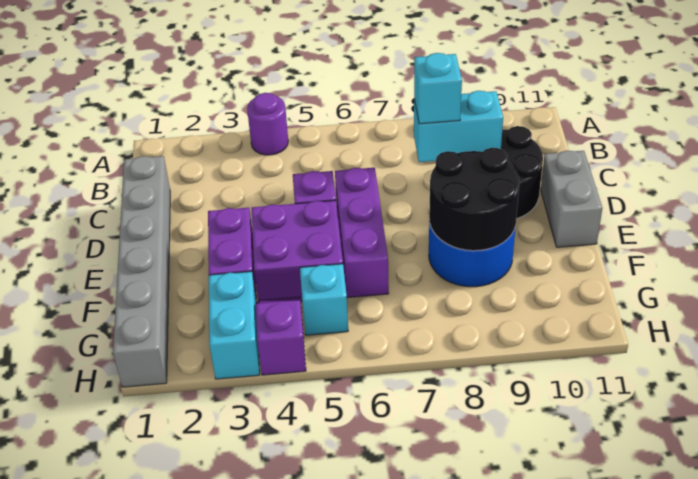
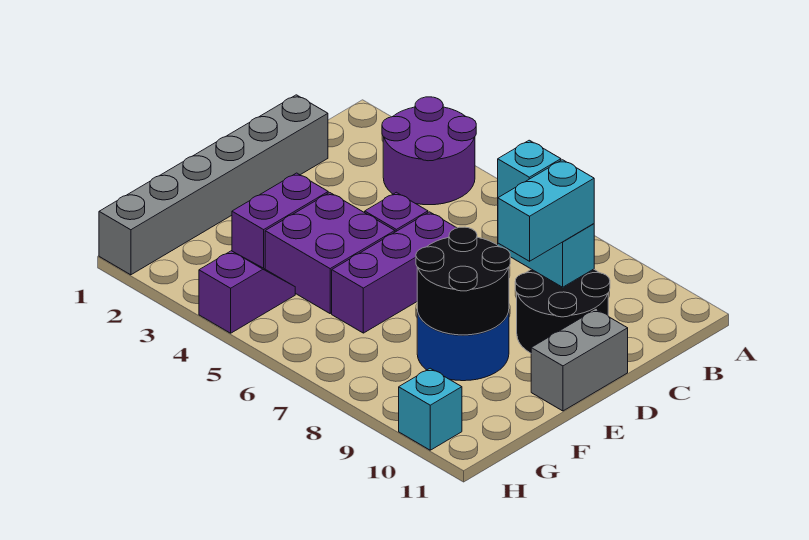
purple round brick A4 level 1 -> purple round brick A3:B4 level 1
cyan brick G3:H3 level 1 -> cyan brick C9:D9 level 3
cyan brick G5 level 1 -> cyan brick H10 level 1

